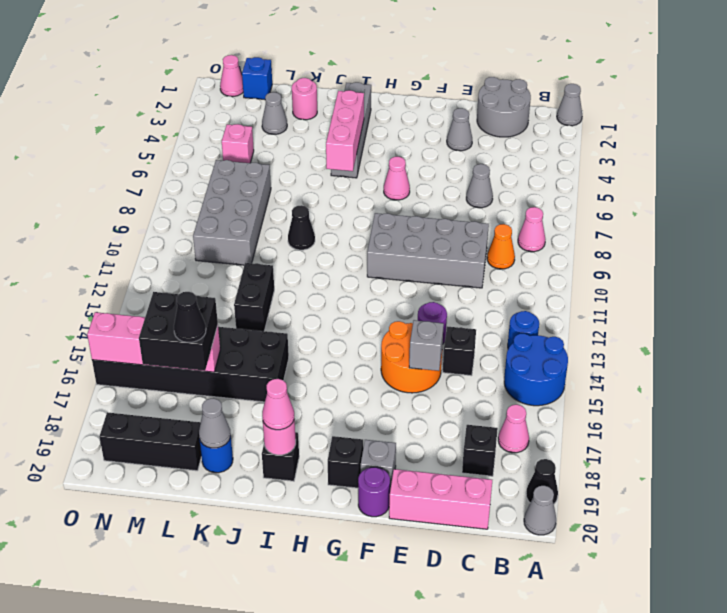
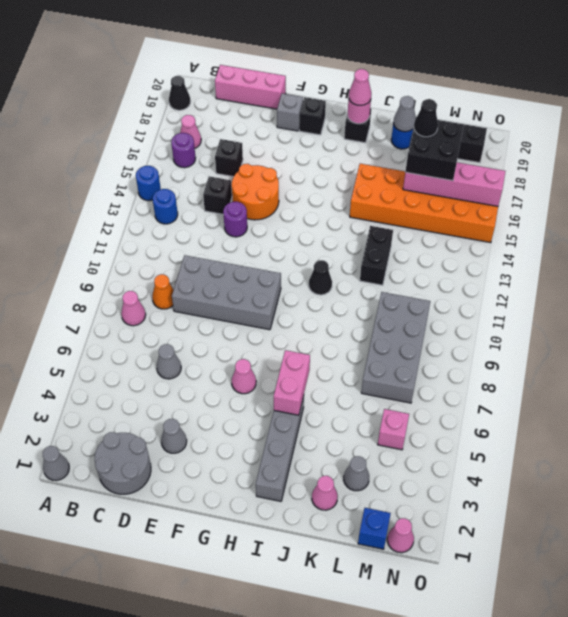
blue round brick A14:B15 level 1 -> blue round brick A14 level 1
grey cone A20 level 1 -> none
black brick C18 level 1 -> black brick D16 level 1
grey brick E15 level 2 -> none
purple round brick F20 level 1 -> purple round brick B16 level 1
pink brick I4:I6 level 2 -> pink brick I5:I6 level 2
black cone J9 level 1 -> black cone I11 level 1
black brick J15:O16 level 1 -> orange brick J15:O16 level 1
pink round brick K2 level 1 -> pink cone K2 level 1

